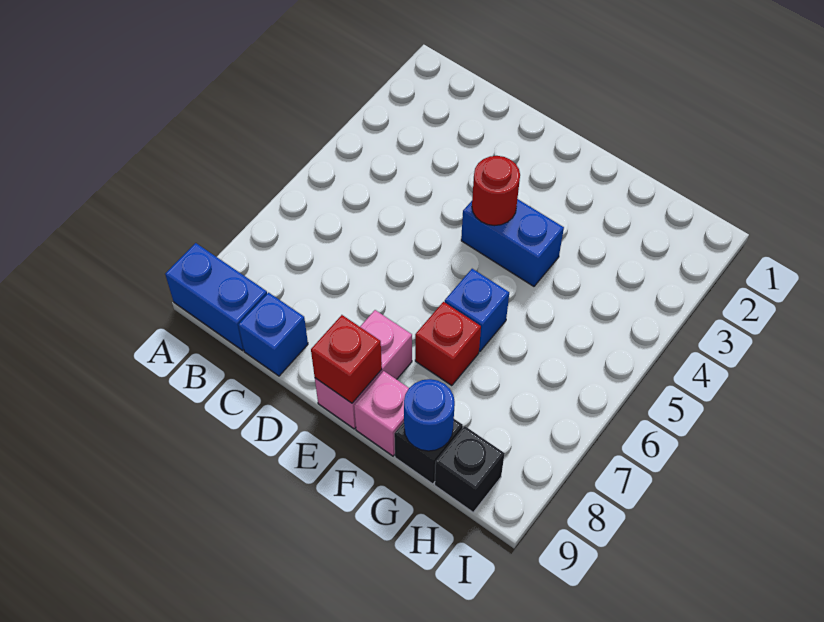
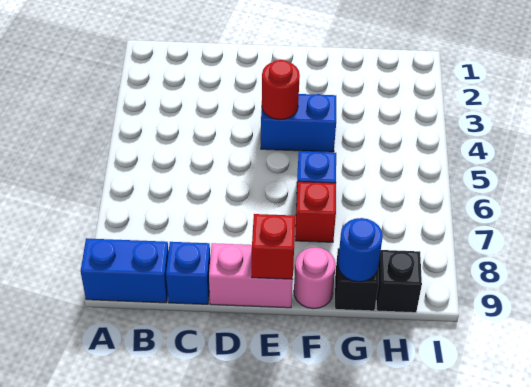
pink brick E8:E9 level 1 -> pink brick D9:E9 level 1
pink brick F9 level 1 -> pink round brick F9 level 1

